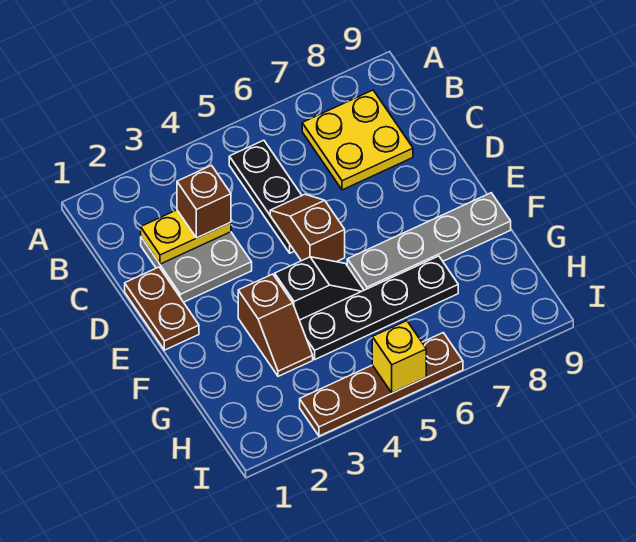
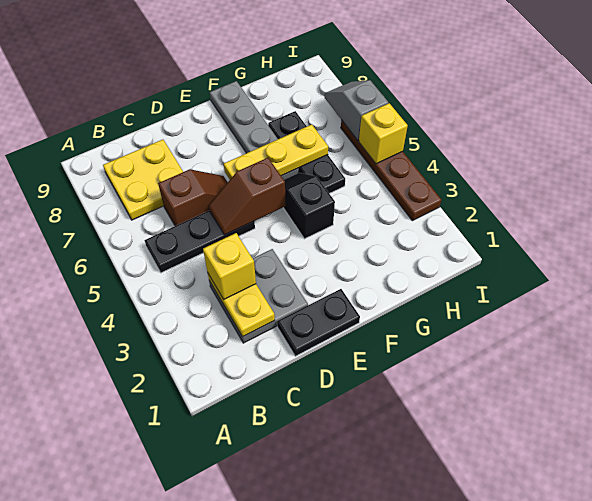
brown brick C3 level 3 -> yellow brick C3 level 3
brown plate D1:E1 level 1 -> black plate D1:E1 level 1
none -> yellow plate E6:G6 level 2
brown slope F3:G3 level 1 top F -> brown slope C6:D6 level 1 top C
black plate G4:G7 level 1 -> black plate G5:G7 level 1
none -> grey slope I6:I7 level 2 top 6

